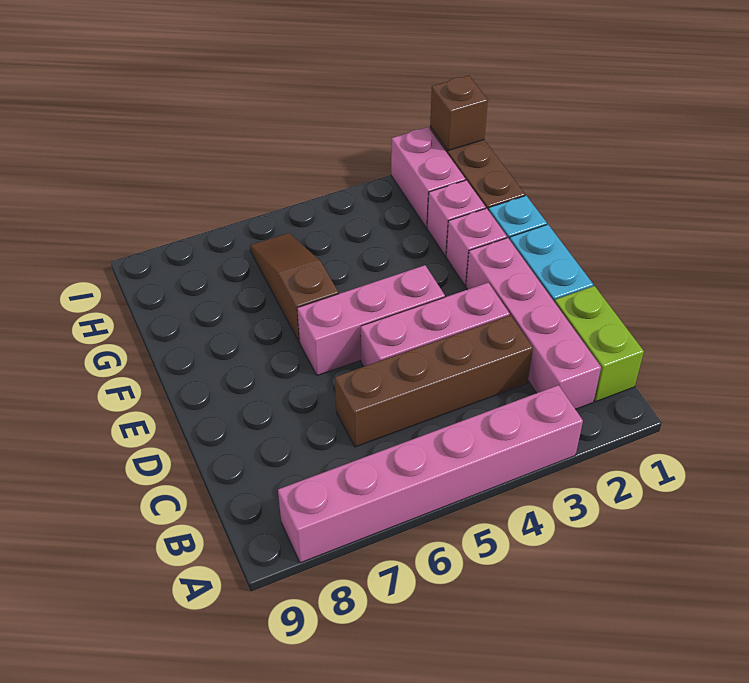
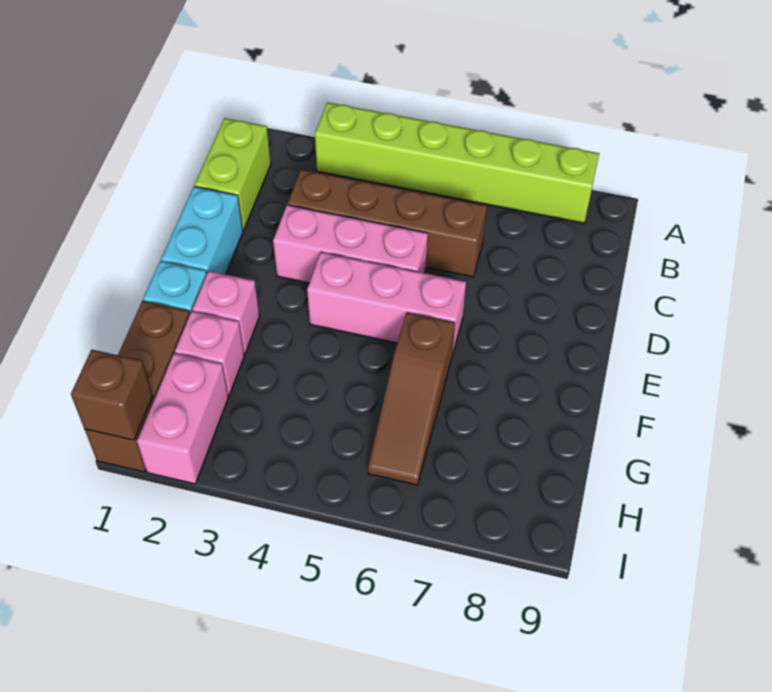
pink brick A3:A8 level 1 -> lime brick A3:A8 level 1
pink brick B2:E2 level 1 -> none

